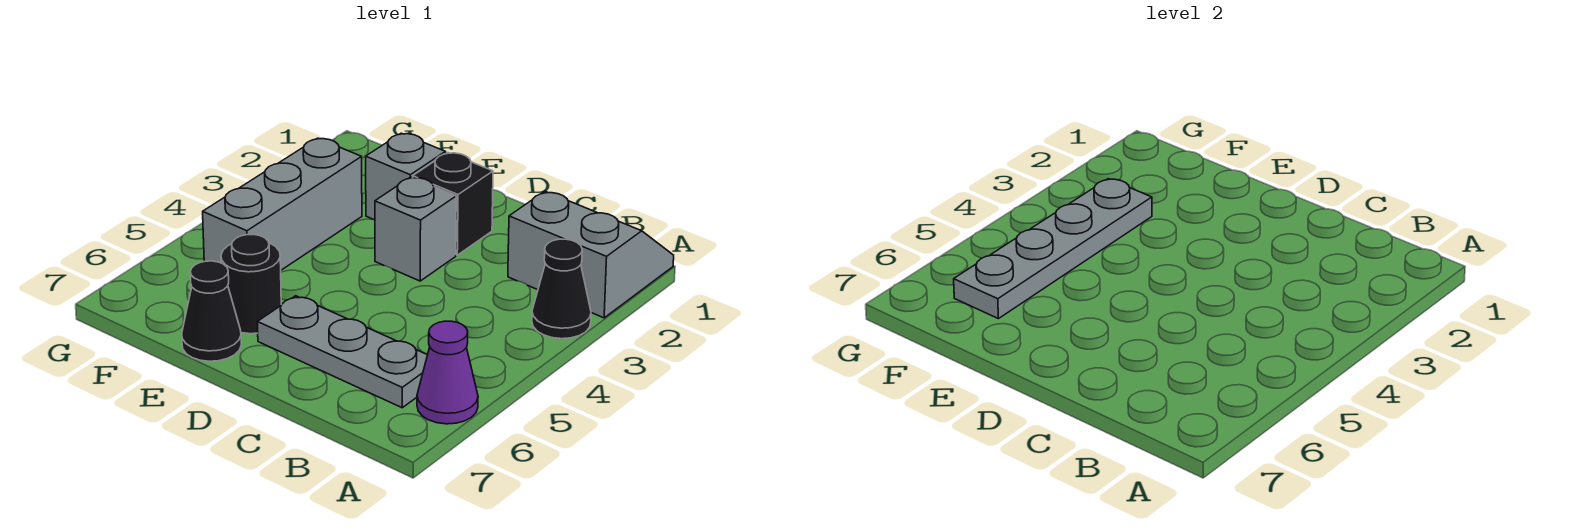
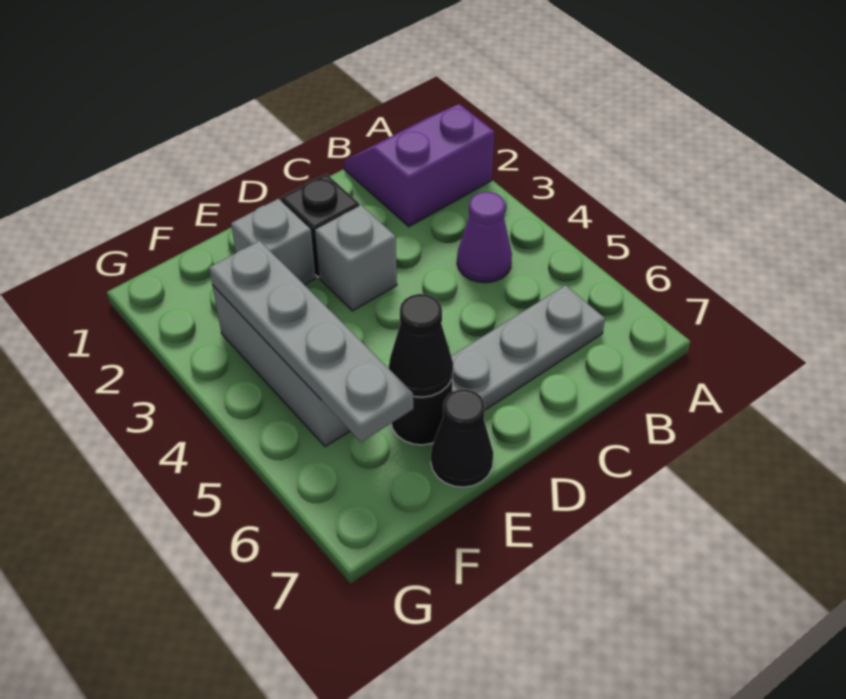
grey slope A1:B2 level 1 top 2 -> purple slope A1:B2 level 1 top 2
black cone A3 level 1 -> black cone E6 level 2
purple cone A6 level 1 -> purple cone B4 level 1

